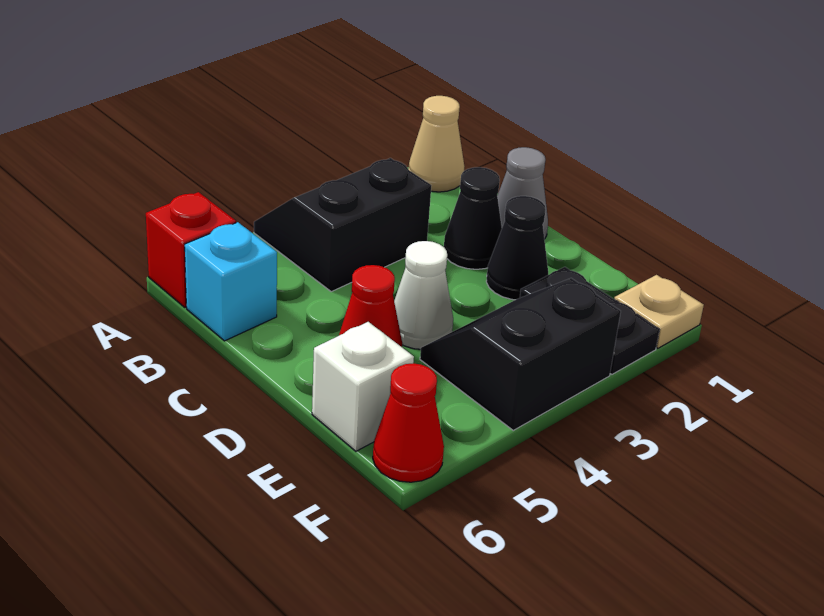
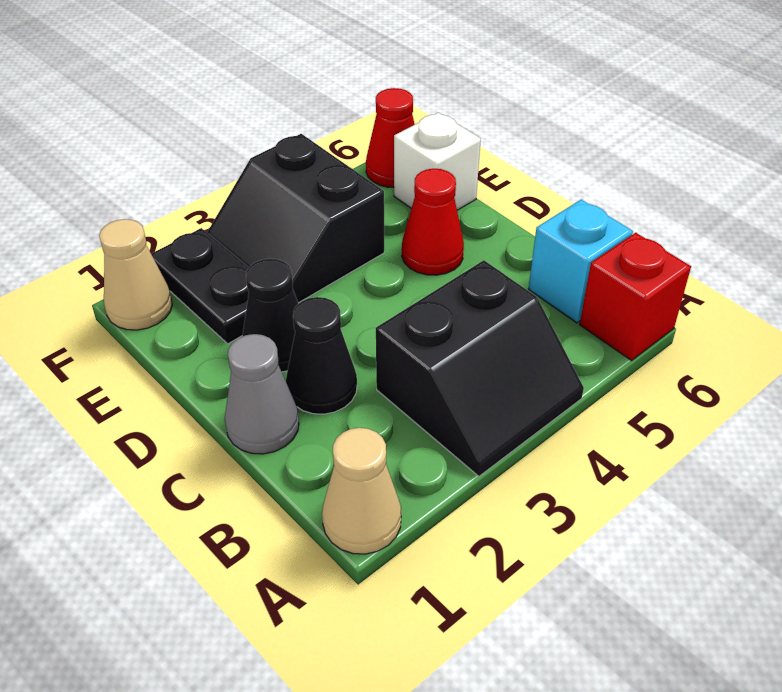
white cone D4 level 1 -> none
black slope E3:F4 level 1 top F -> black slope E3:F4 level 1 top 4
tan plate F1 level 1 -> tan cone F1 level 1

